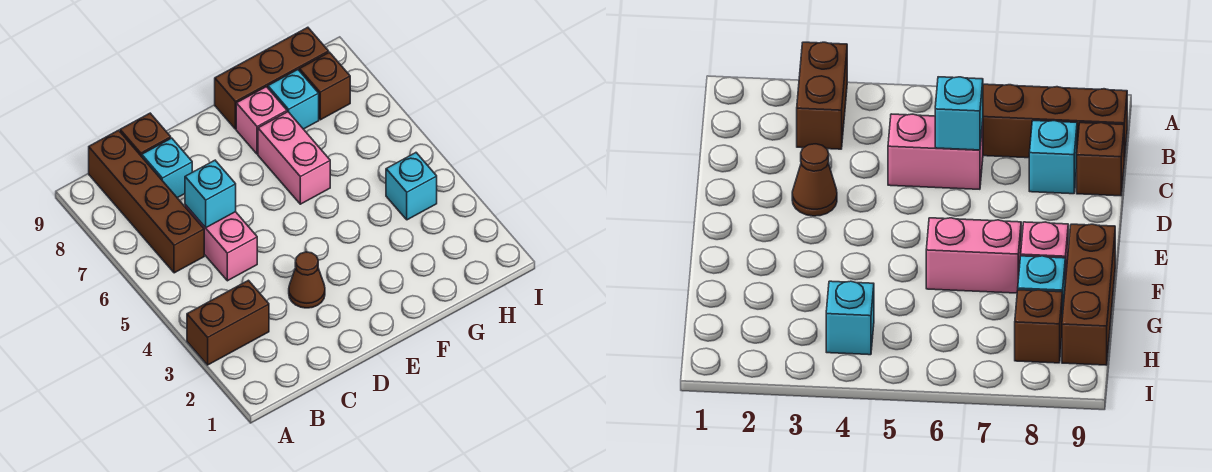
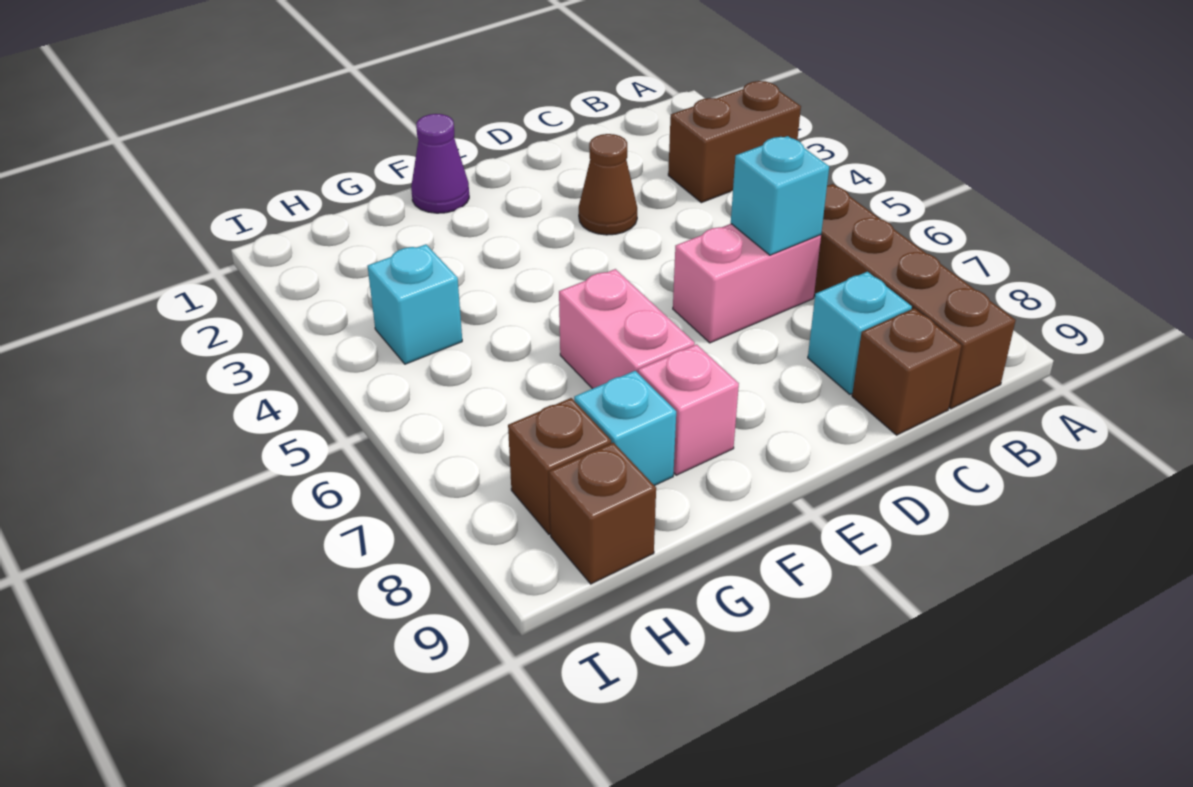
pink brick C5:C6 level 1 -> pink brick C6:D6 level 1
none -> purple cone F1 level 1
brown brick F9:H9 level 1 -> brown brick H9 level 1

